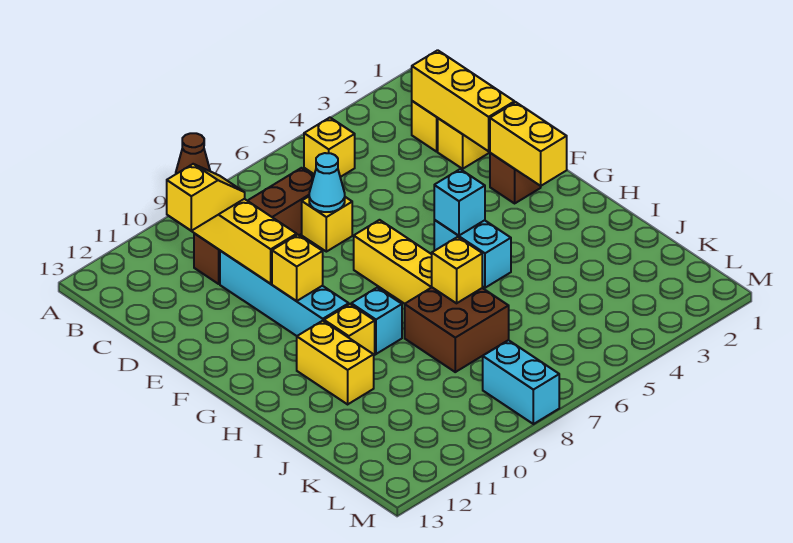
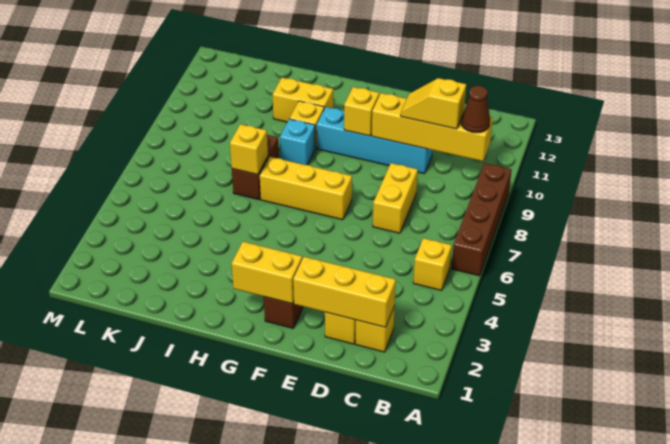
brown brick C7:C10 level 1 -> brown brick A6:A9 level 1
yellow slope C10:C11 level 3 top 11 -> yellow slope C10:D10 level 3 top C
yellow brick D7 level 1 -> yellow brick D7:D8 level 1
cyan cone D7 level 2 -> none
cyan brick G5:H5 level 1 -> none
cyan brick G5 level 2 -> none
brown brick I7:J8 level 1 -> brown brick I7:I8 level 1
cyan brick L8:M8 level 1 -> none

